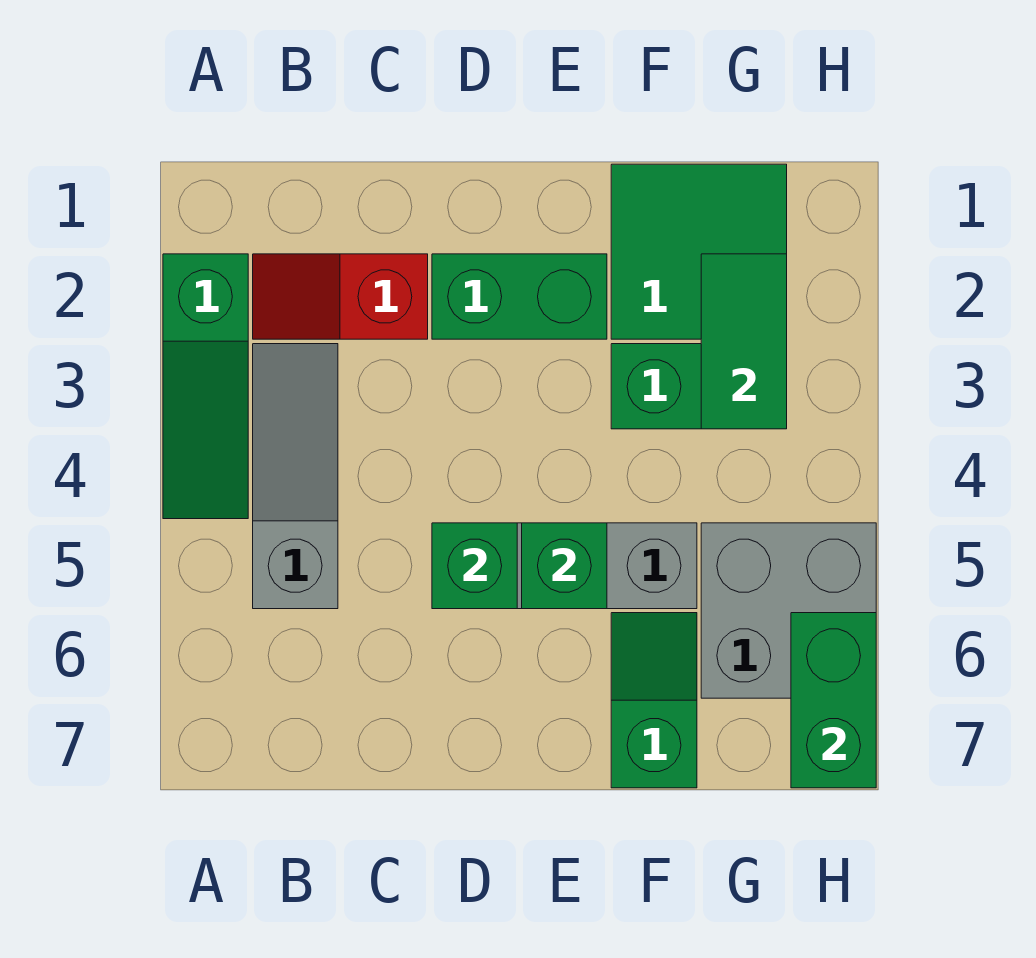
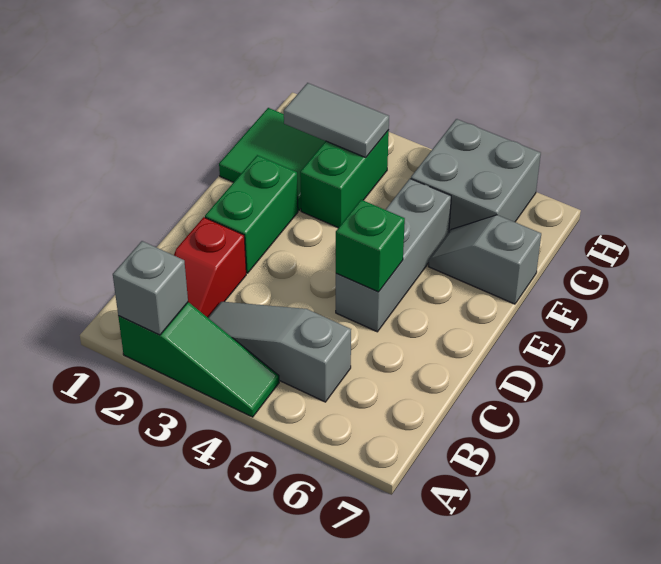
none -> grey brick A2 level 2
green brick E5 level 2 -> none
green slope F6:F7 level 1 top 7 -> grey slope F6:F7 level 1 top 7
green tile G2:G3 level 2 -> grey tile G2:G3 level 2
green brick H6:H7 level 2 -> none

